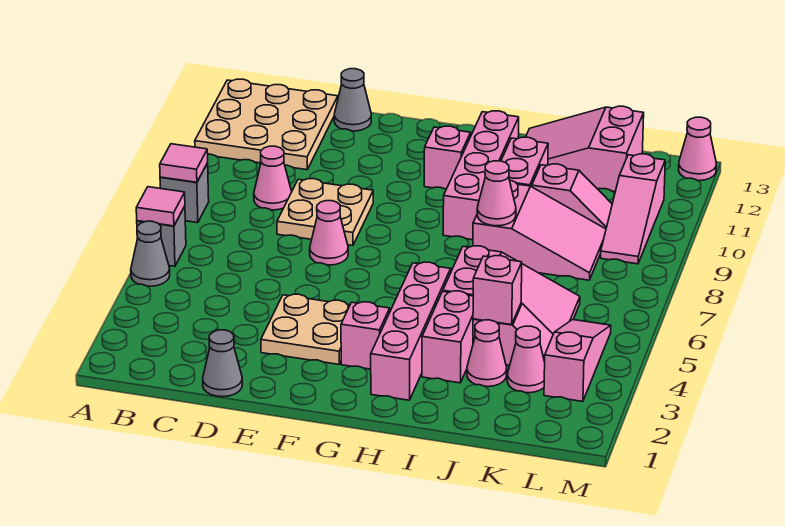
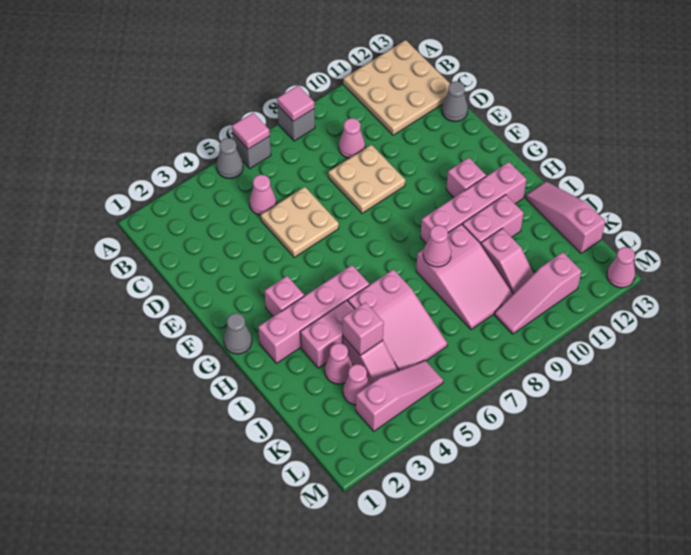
grey cone D1 level 1 -> grey cone G1 level 1
tan plate E3:F4 level 1 -> tan plate D5:E6 level 1
pink cone E7 level 1 -> pink cone C5 level 1
pink slope I12:K13 level 1 top K -> pink slope I13:K13 level 1 top K

